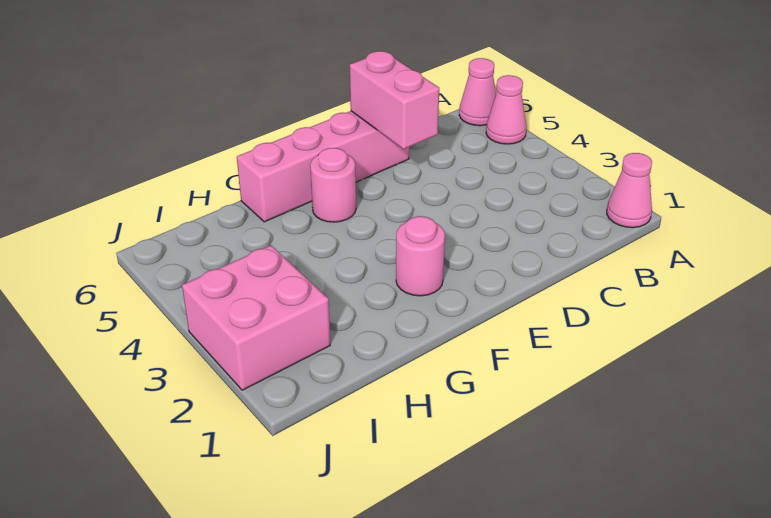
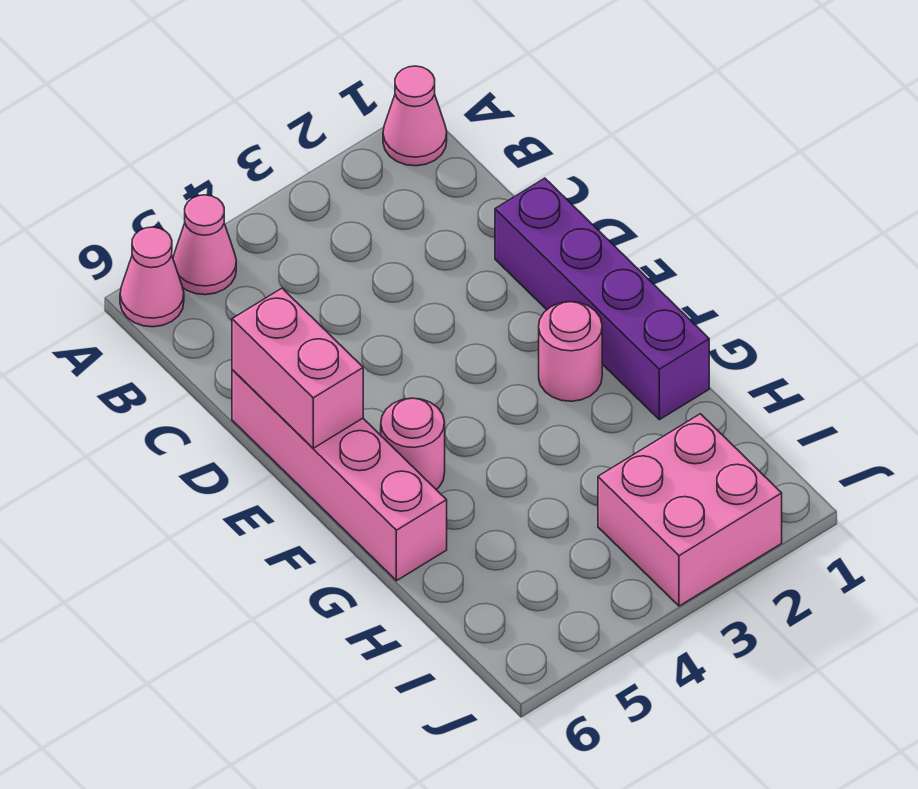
none -> purple brick D1:G1 level 1
pink brick D5:D6 level 2 -> pink brick D6:E6 level 2

